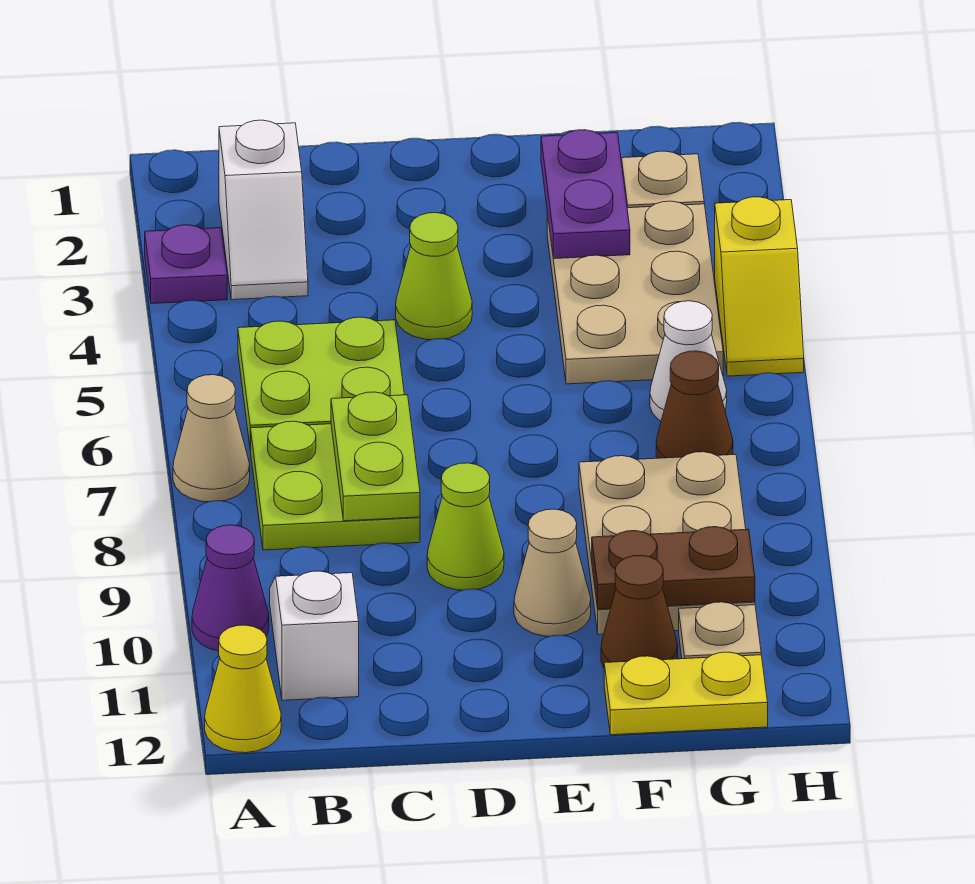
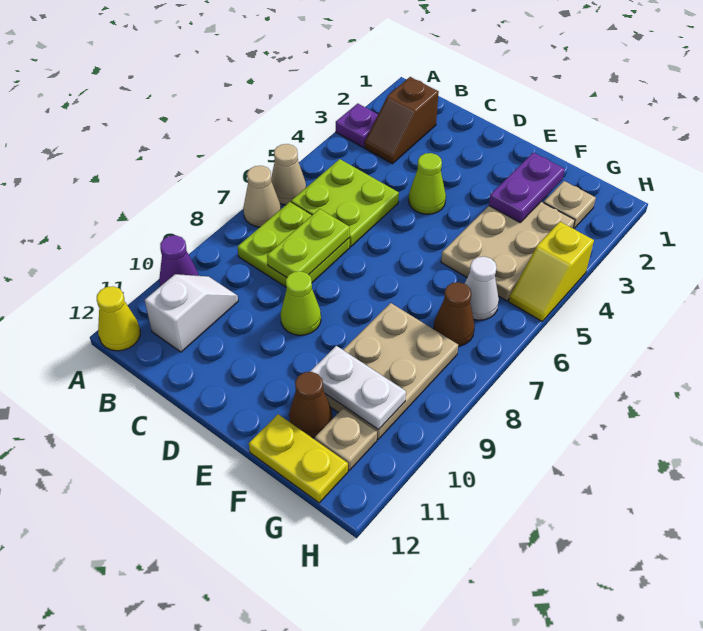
white slope B2:B3 level 1 top 2 -> brown slope B2:B3 level 1 top 2
tan cone E10 level 1 -> tan cone A6 level 1
brown plate F10:G10 level 2 -> white plate F10:G10 level 2

